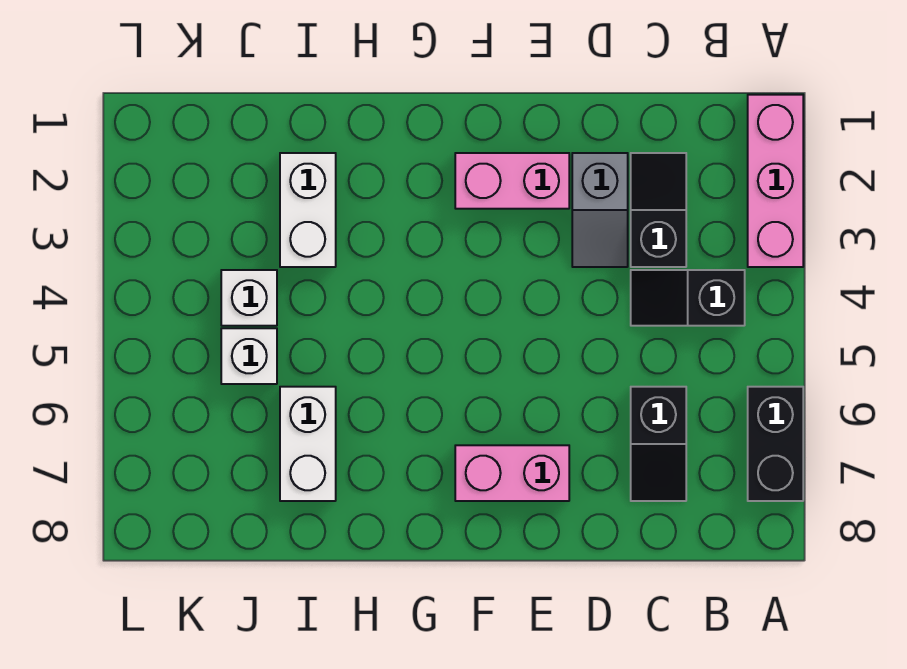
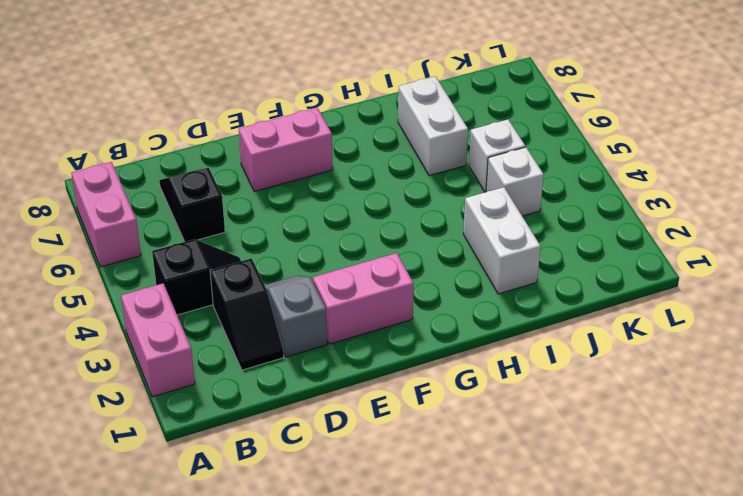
pink brick A1:A3 level 1 -> pink brick A2:A3 level 1
black brick A6:A7 level 1 -> pink brick A6:A7 level 1

